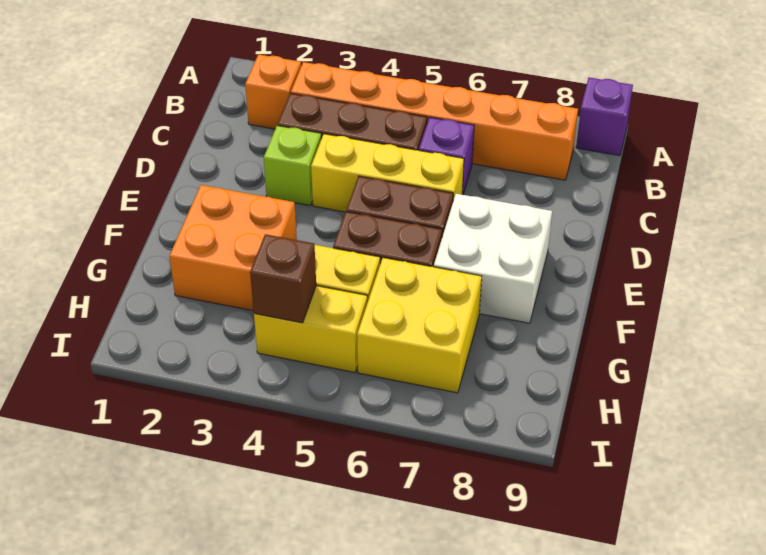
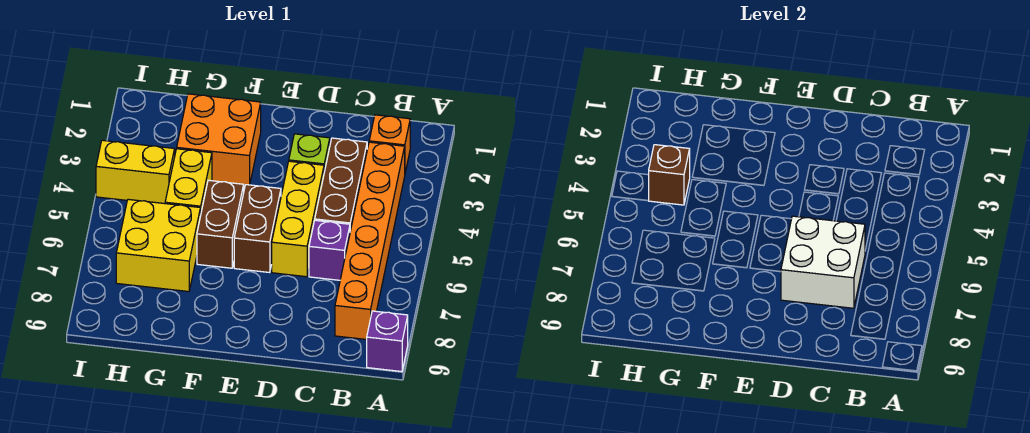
white brick E7:F8 level 1 -> white brick C6:D7 level 2
yellow brick H4:H5 level 1 -> yellow brick H4:I4 level 1

